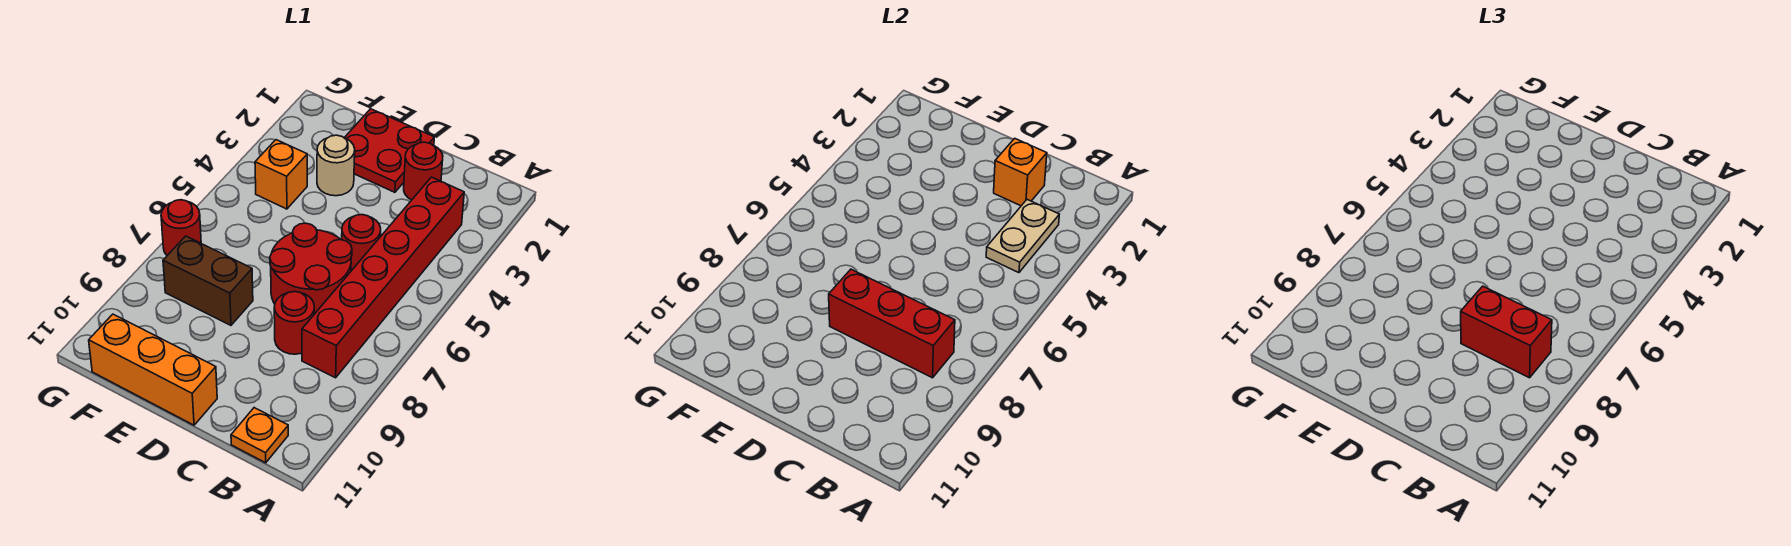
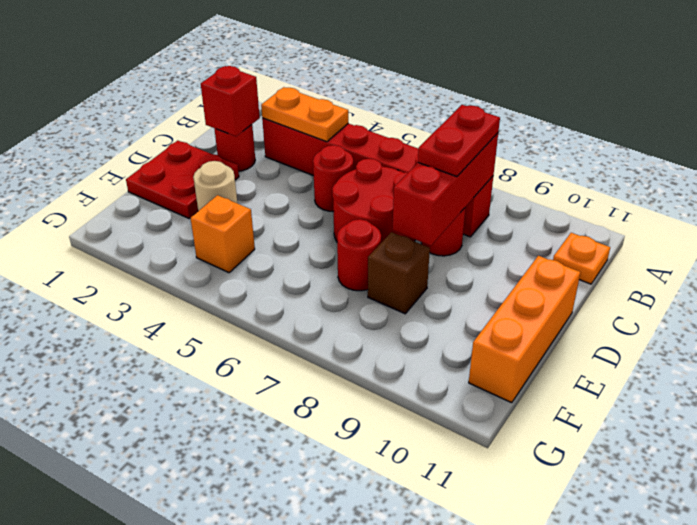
tan plate B3:B4 level 2 -> orange plate B3:B4 level 2
red brick B8:C8 level 3 -> red plate B8:C8 level 3
orange brick C2 level 2 -> red brick C2 level 2
brown brick E8:F8 level 1 -> brown brick E8 level 1
red round brick G7 level 1 -> red round brick E7 level 1

